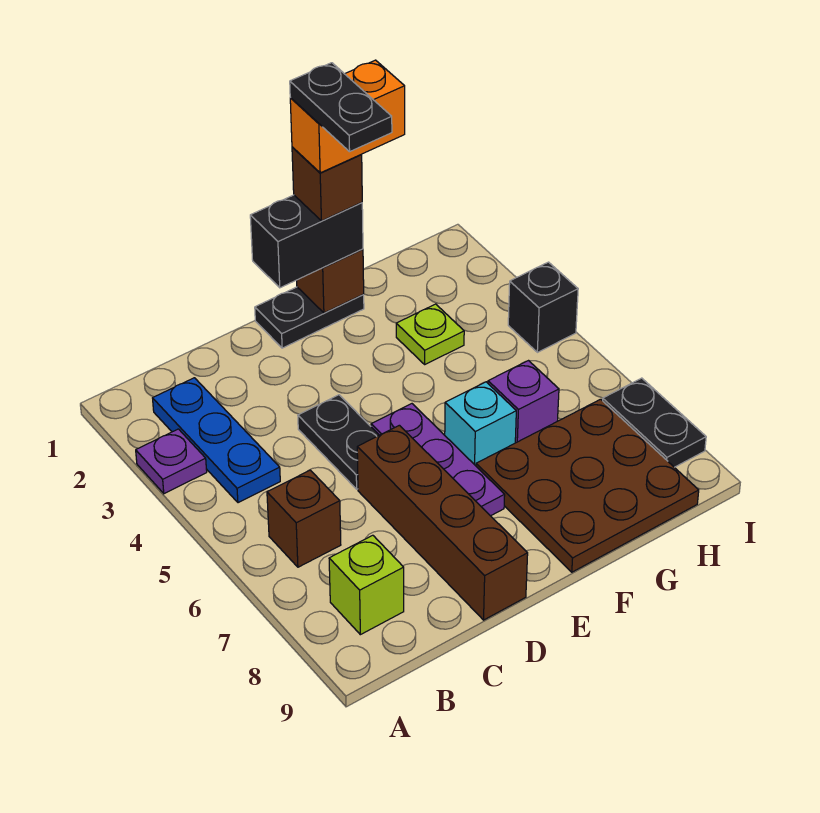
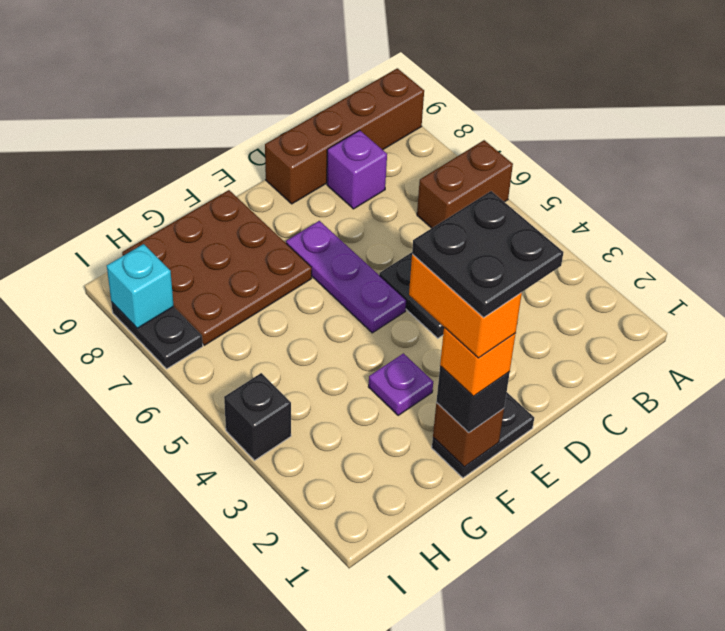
purple plate A3 level 1 -> purple plate F3 level 1
blue plate B2:B4 level 1 -> none
brown brick B6 level 1 -> brown brick A6:B6 level 1
lime brick B8 level 1 -> none
brown brick D6:D9 level 1 -> brown brick A9:D9 level 1
black brick E1:F1 level 3 -> black brick F1 level 3
brown brick F1 level 4 -> orange brick F1 level 4
orange brick F1:G1 level 5 -> orange brick F1:F2 level 5
black plate F1:F2 level 6 -> black plate E1:F2 level 6
cyan brick F6 level 1 -> cyan brick I8 level 2
lime plate G3 level 1 -> none
purple brick G6 level 1 -> purple brick C8 level 1

